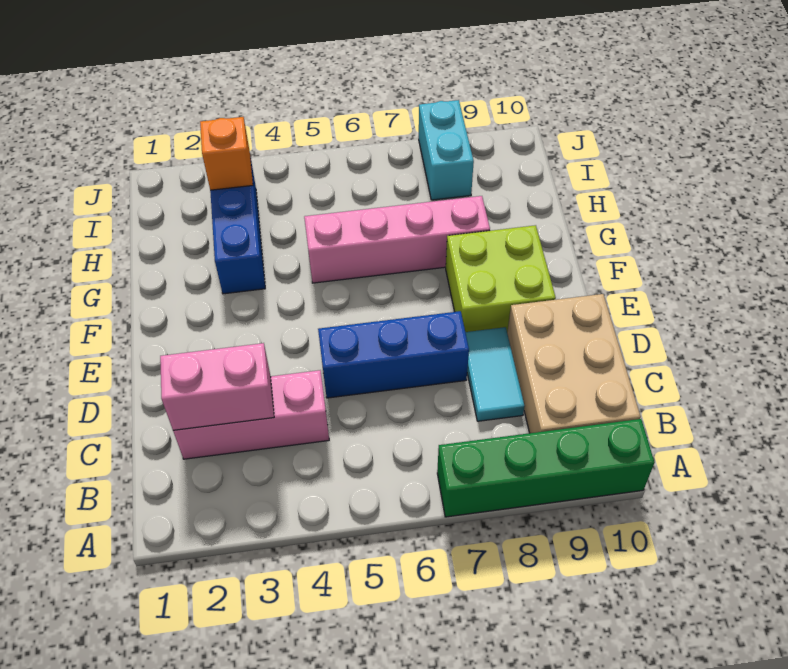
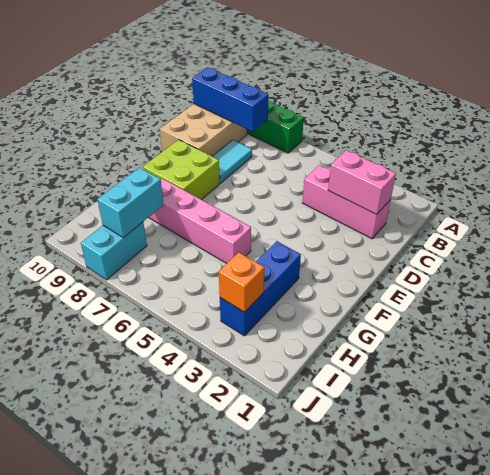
blue brick D5:D7 level 1 -> blue brick B8:B10 level 2
none -> cyan brick H8:I8 level 2

